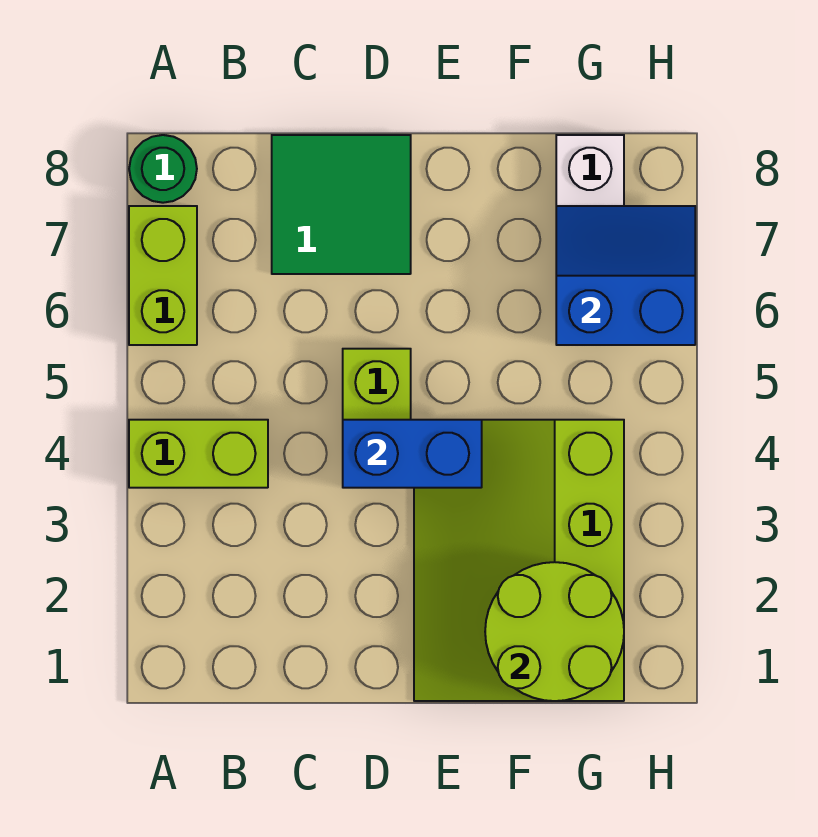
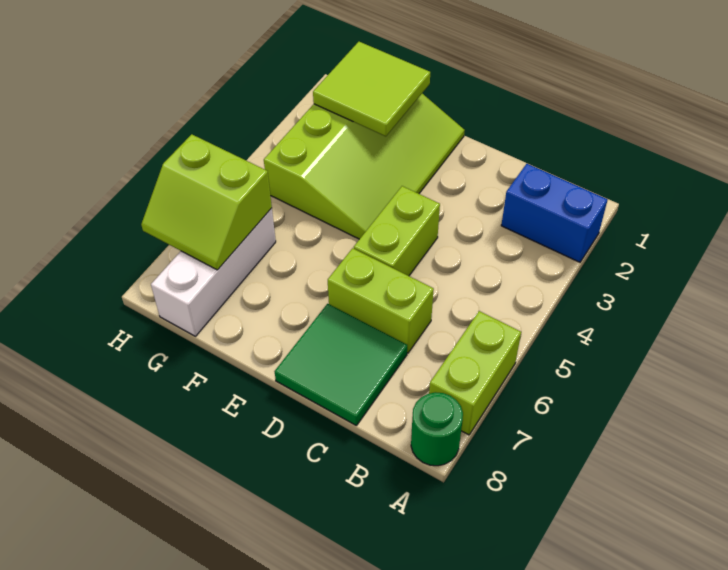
lime brick A4:B4 level 1 -> lime brick C6:D6 level 1
blue brick D4:E4 level 2 -> blue brick A2:B2 level 1
lime round brick F1:G2 level 2 -> lime tile F1:G2 level 2
blue slope G6:H7 level 2 top 6 -> lime slope G6:H7 level 2 top 6

